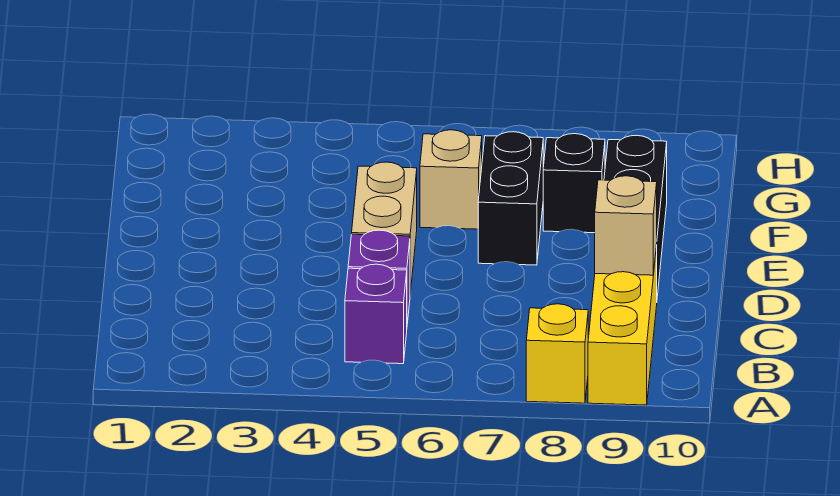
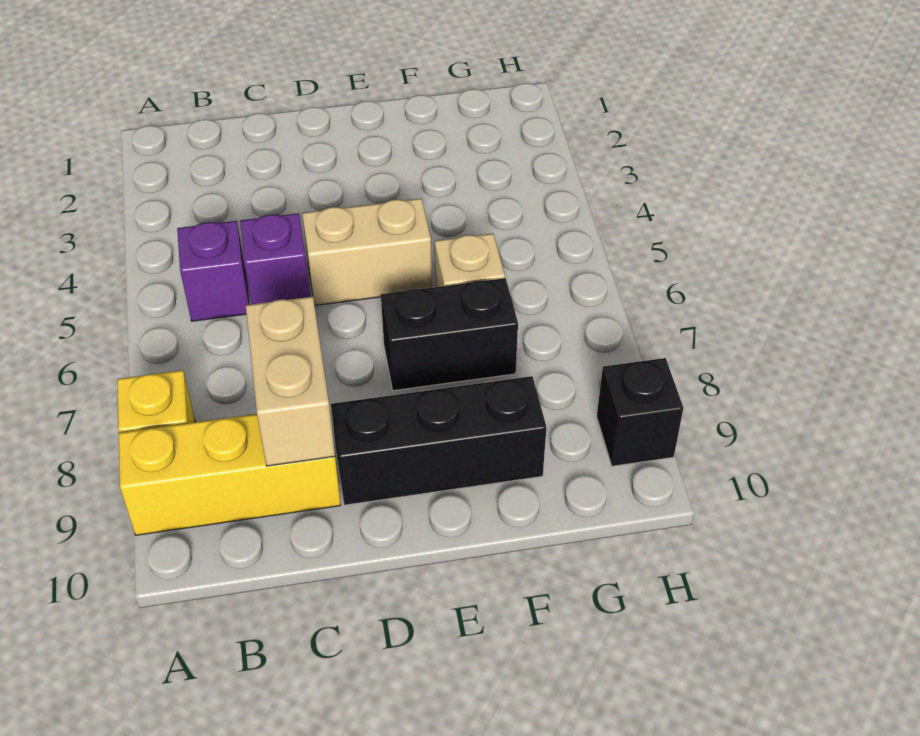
tan brick C9 level 2 -> tan brick C8:C9 level 2
black brick F8 level 1 -> black brick H9 level 1

